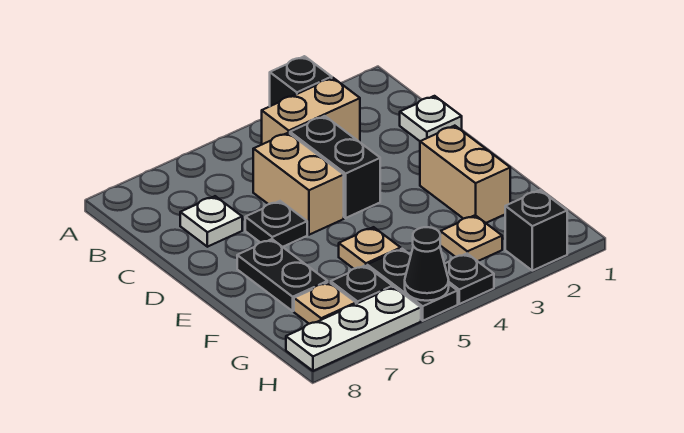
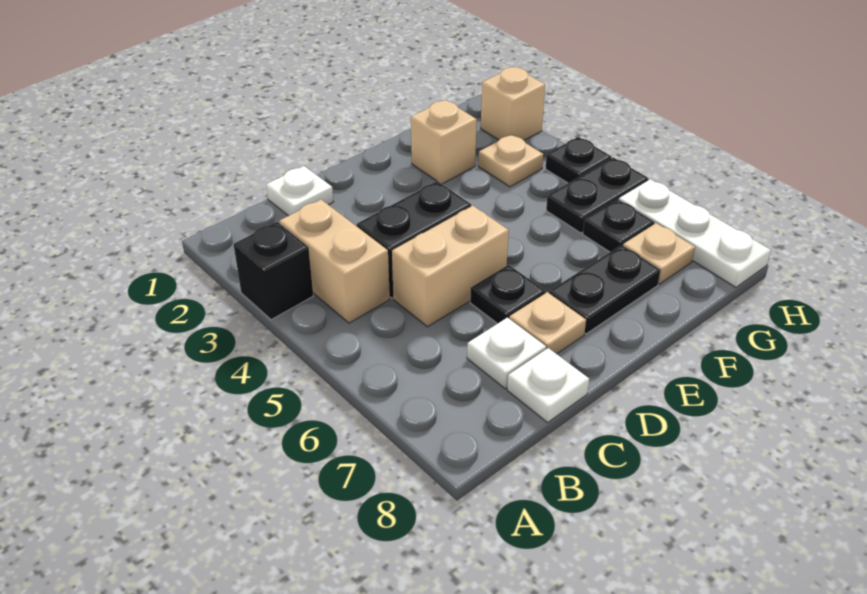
none -> white plate C8 level 1
tan brick E2:F2 level 1 -> tan brick F2 level 1
tan plate F5 level 1 -> tan plate D7 level 1
black brick H2 level 1 -> tan brick H2 level 1
black cone H5 level 2 -> none

